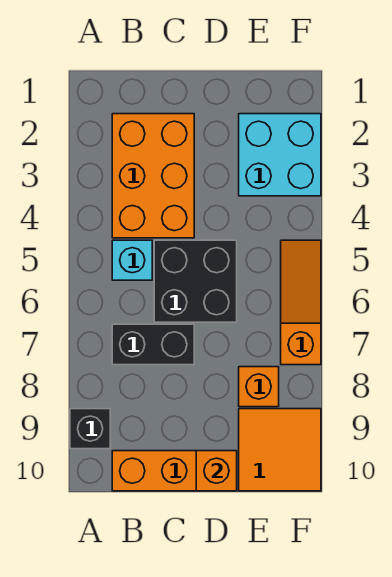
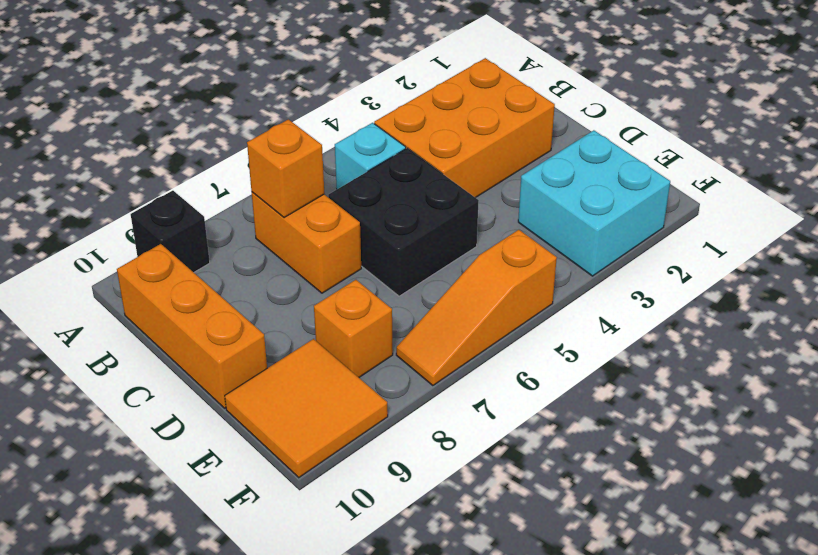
black brick B7:C7 level 1 -> orange brick B7:C7 level 1
orange brick D10 level 2 -> orange brick B7 level 2
orange slope F5:F7 level 1 top 7 -> orange slope F5:F7 level 1 top 5

